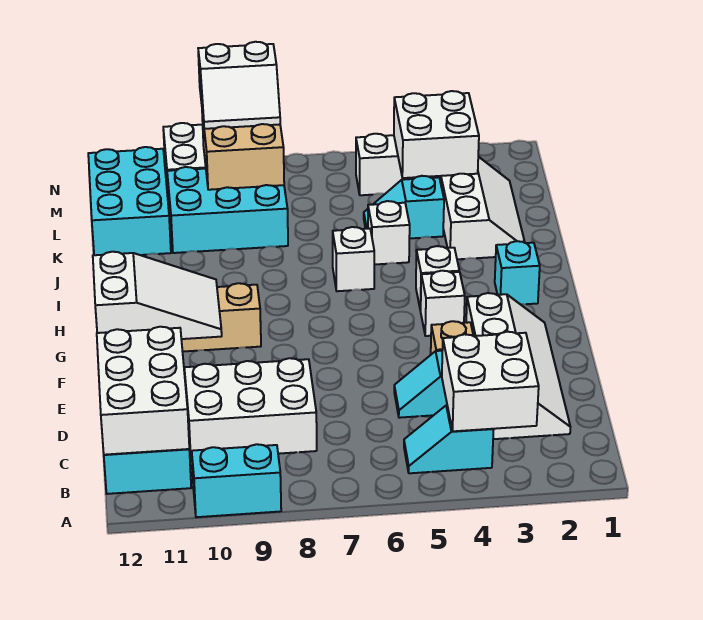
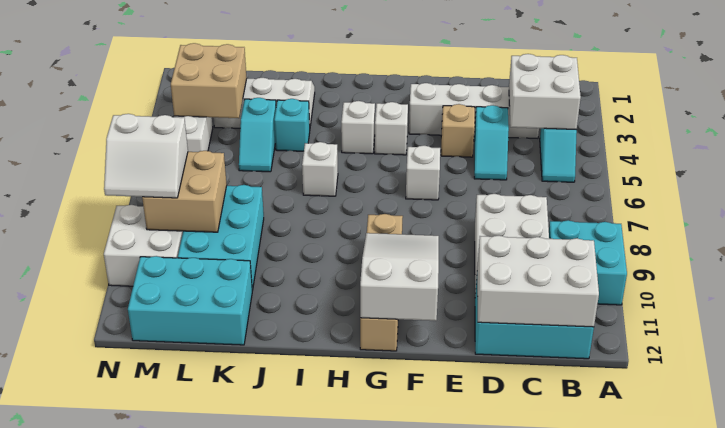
cyan brick A9:A10 level 1 -> cyan brick A9:B10 level 1
cyan brick H2 level 1 -> cyan brick J4 level 1
white brick J5 level 1 -> white brick F6 level 1
white brick L3:M4 level 2 -> tan brick L3:M4 level 2
white slope M8:N9 level 3 top N -> white slope M8:N9 level 3 top 8

